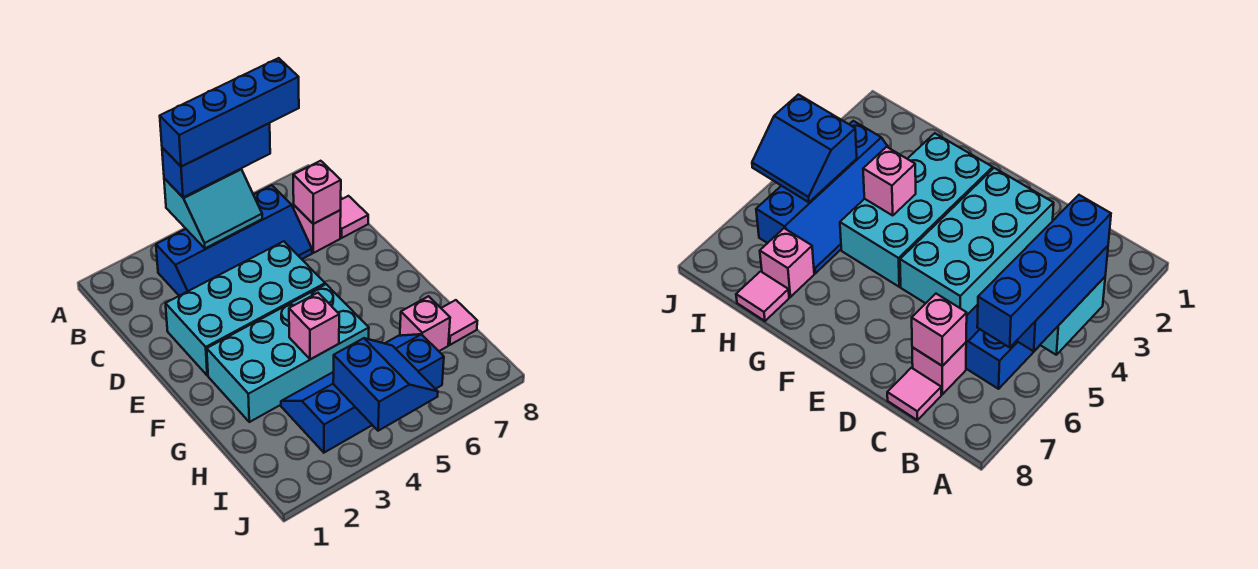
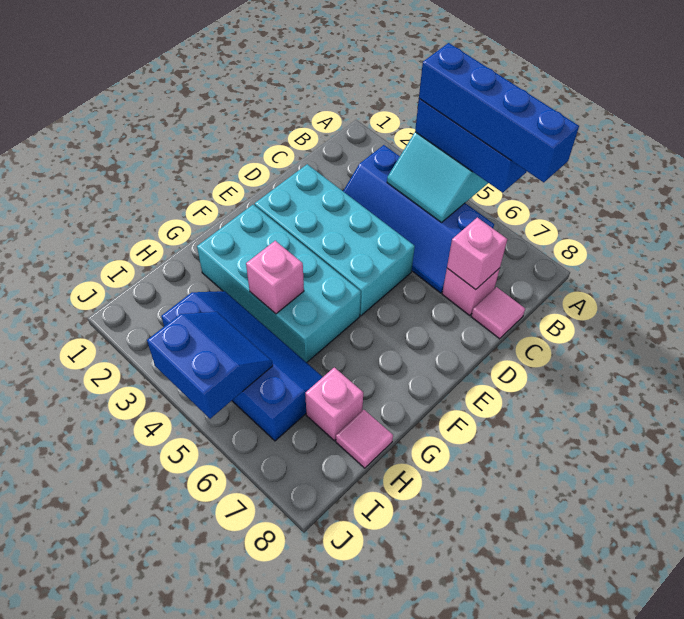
blue slope I4:J5 level 2 top 4 -> blue slope I4:J5 level 2 top J

